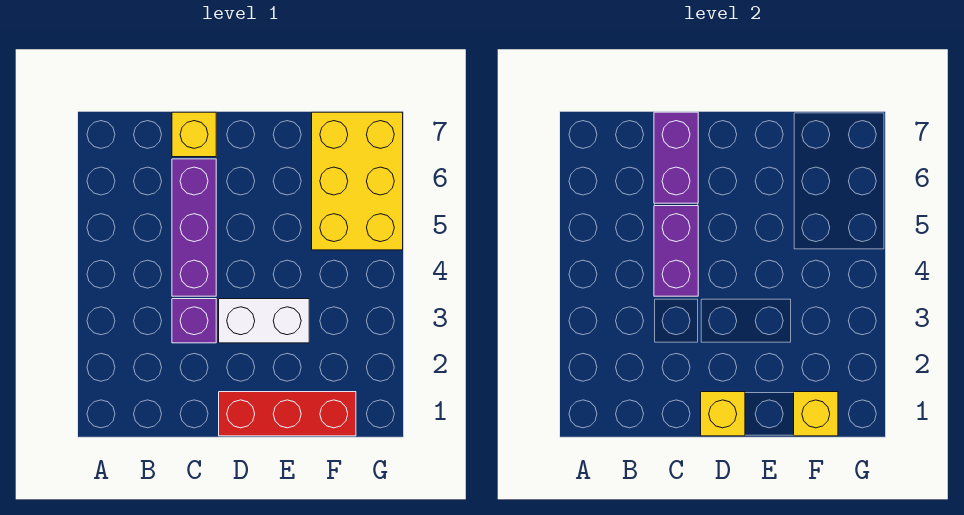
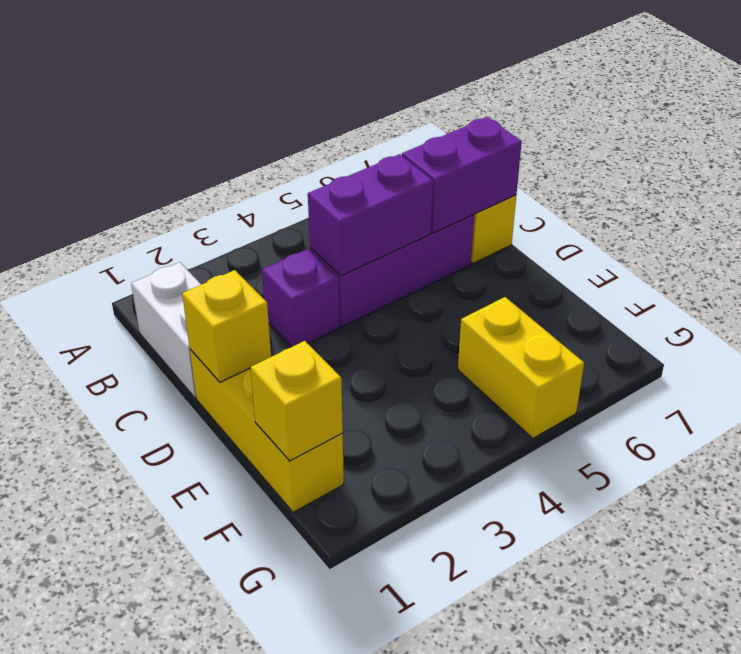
red brick D1:F1 level 1 -> yellow brick D1:F1 level 1
white brick D3:E3 level 1 -> white brick B1:C1 level 1
yellow brick F5:G7 level 1 -> yellow brick F5:G5 level 1

